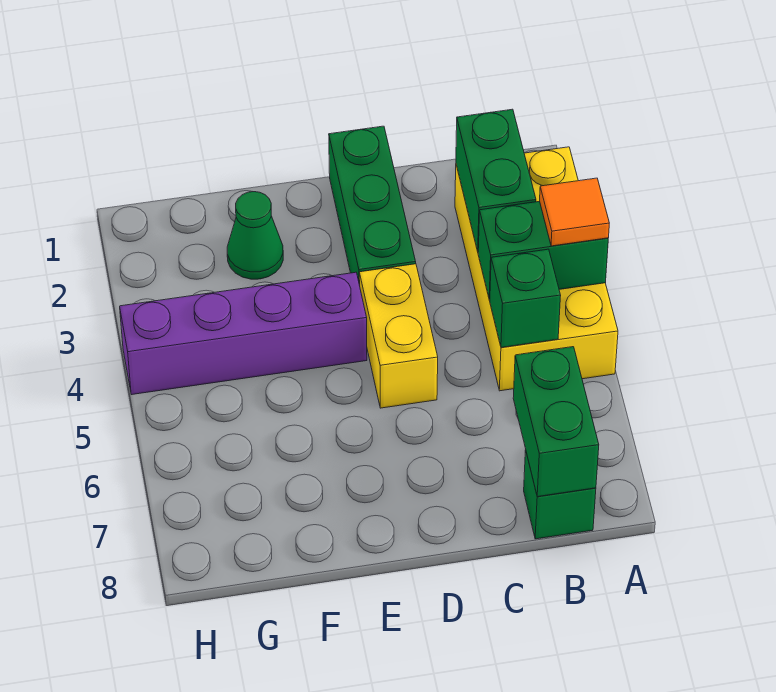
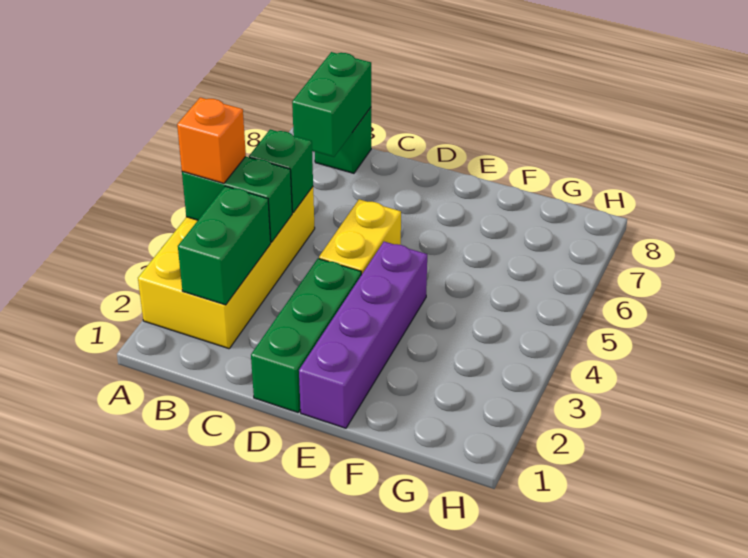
orange tile A4 level 3 -> orange brick A4 level 3
purple brick E4:H4 level 1 -> purple brick E1:E4 level 1
green cone F2 level 1 -> none

